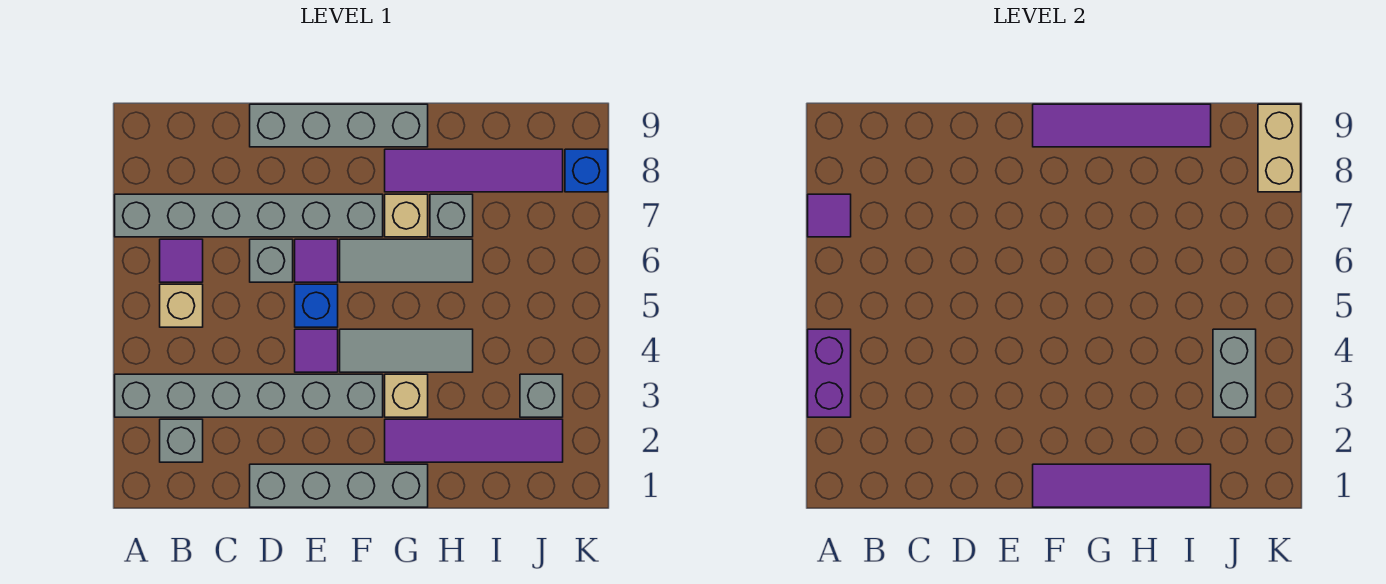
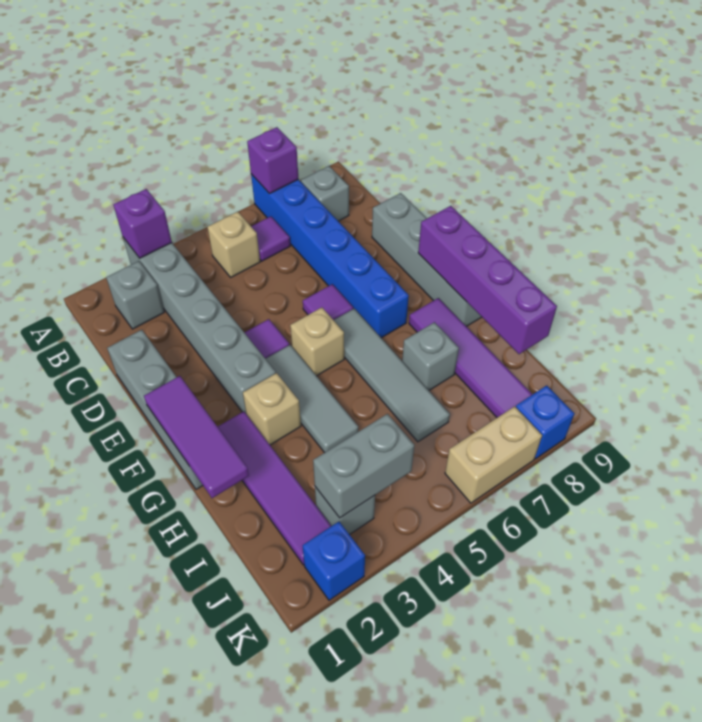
purple brick A3:A4 level 2 -> purple brick A3 level 2
grey brick A7:F7 level 1 -> blue brick A7:F7 level 1
purple tile A7 level 2 -> purple brick A7 level 2
grey brick D6 level 1 -> grey brick B8 level 1
blue brick E5 level 1 -> blue brick K2 level 1
purple tile F1:I1 level 2 -> purple tile F1:H1 level 2
grey tile F6:H6 level 1 -> grey tile F6:I6 level 1
purple tile F9:I9 level 2 -> purple brick F9:I9 level 2
tan brick G7 level 1 -> tan brick F5 level 1
tan brick K8:K9 level 2 -> tan brick K6:K7 level 1

